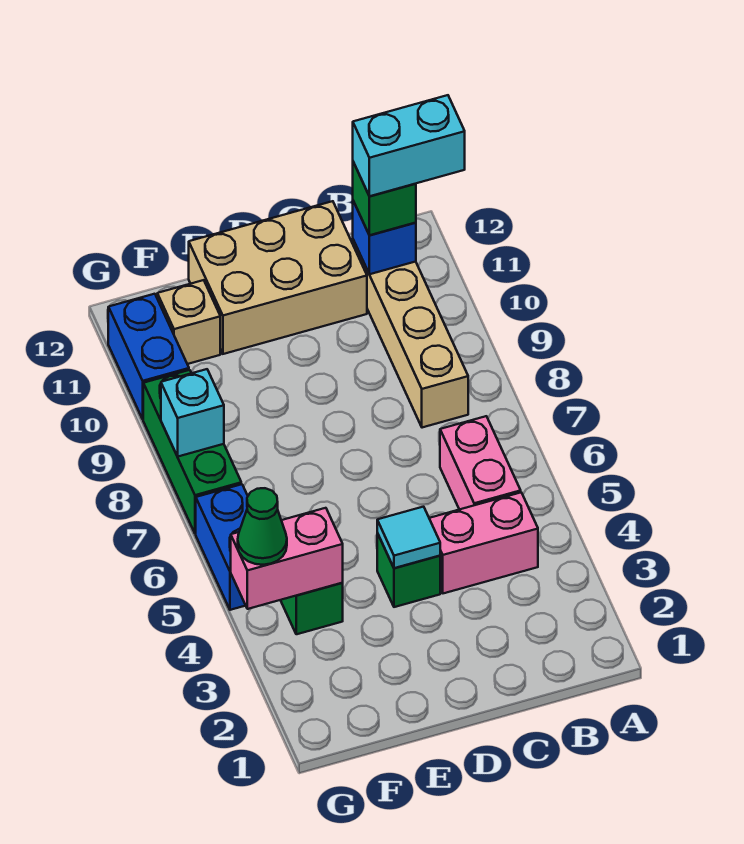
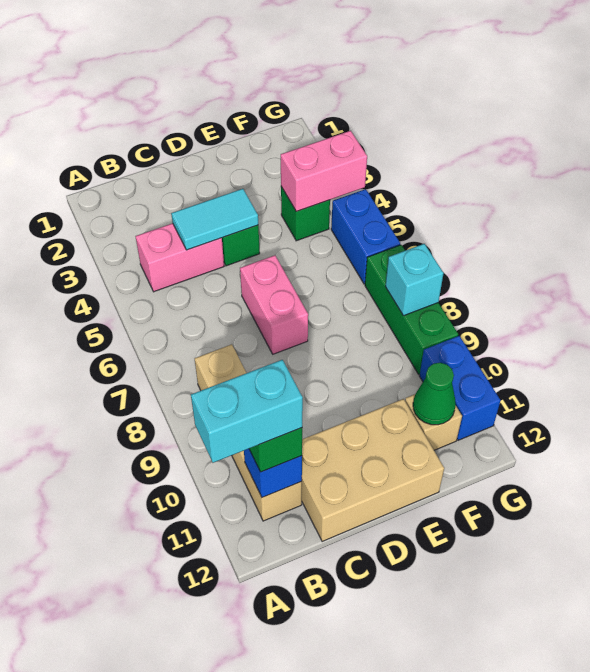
pink brick B5:B6 level 1 -> pink brick D6:D7 level 1
cyan tile D4 level 2 -> cyan tile C4:D4 level 2
green cone G4 level 3 -> green cone F11 level 2

